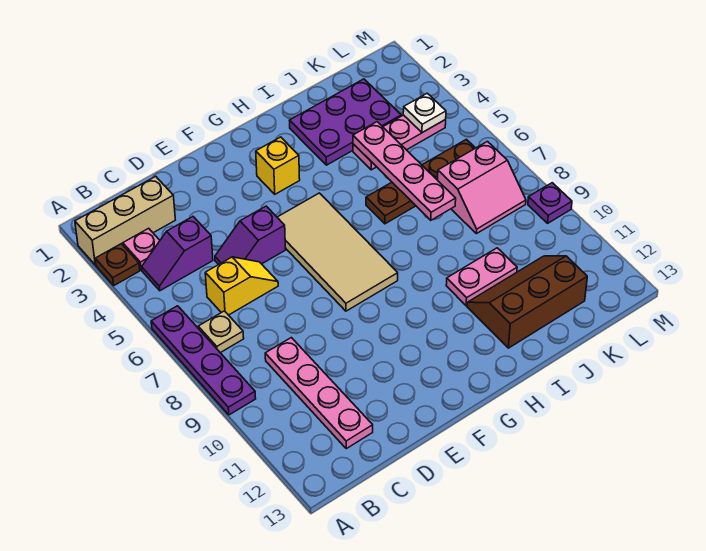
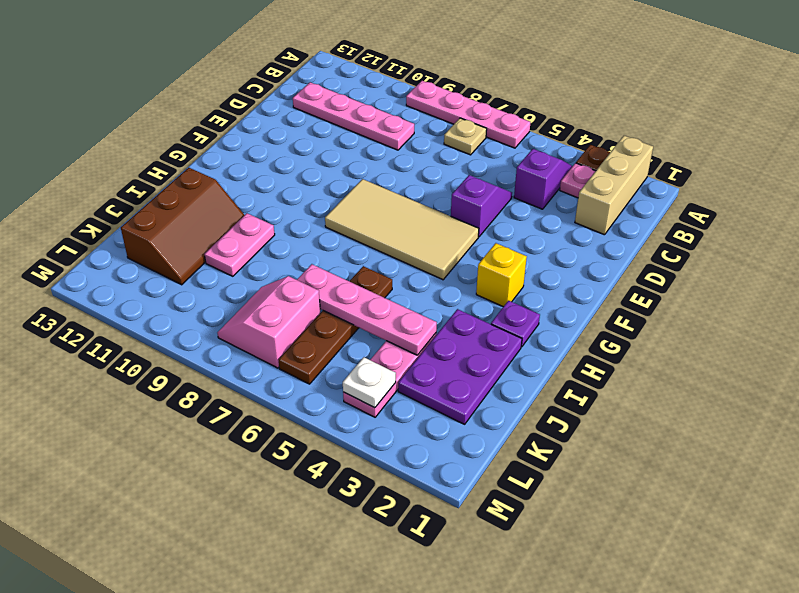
purple plate A6:A9 level 1 -> pink plate A6:A9 level 1
yellow slope C6:D6 level 1 top C -> none
purple plate M9 level 1 -> purple plate H2 level 1

